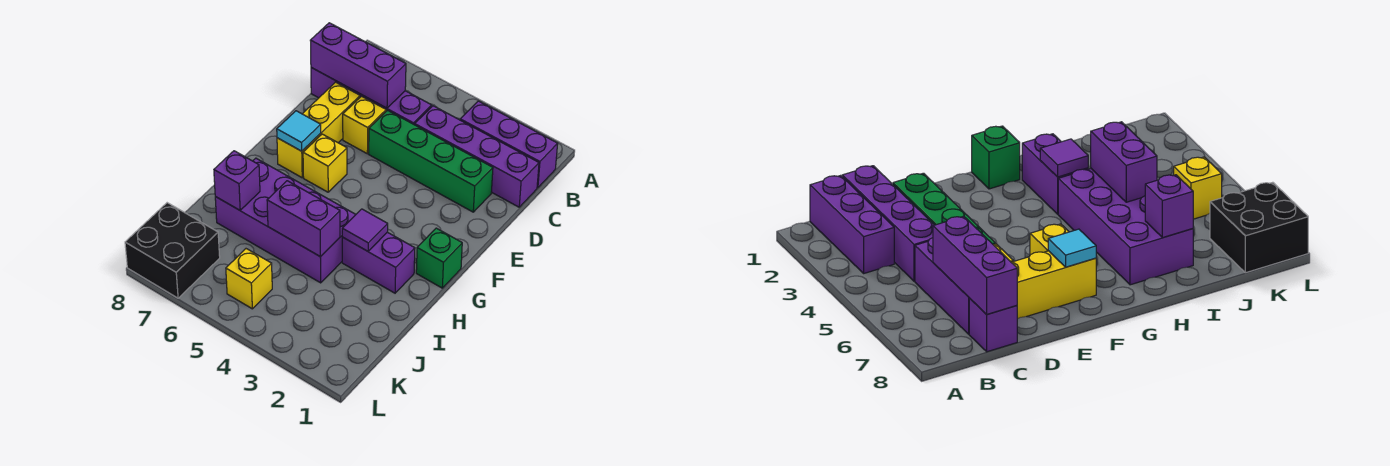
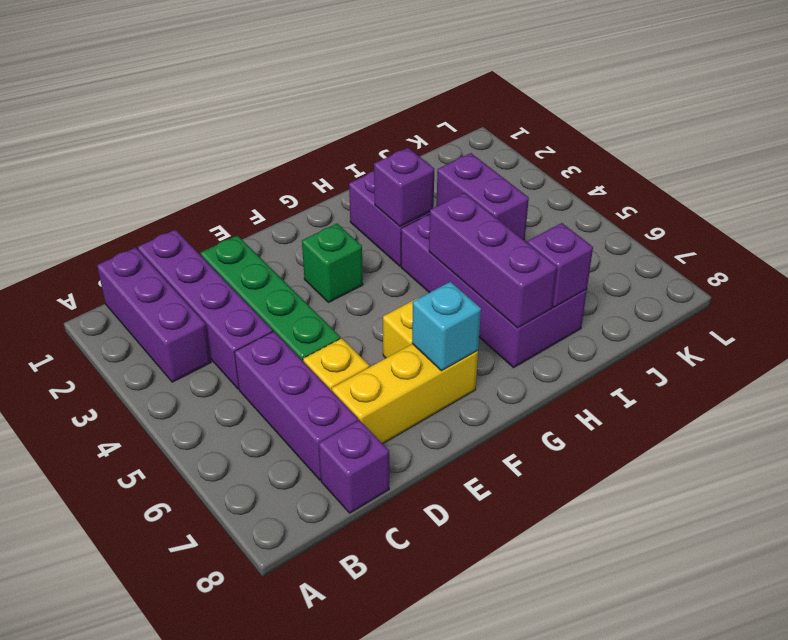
purple brick C6:C8 level 2 -> purple brick H5:H7 level 2
cyan tile F7 level 2 -> cyan brick F7 level 2
green brick G1 level 1 -> green brick F3 level 1
purple tile H3 level 2 -> purple brick H3 level 2
yellow brick K5 level 1 -> none
black brick K7:L8 level 1 -> none

